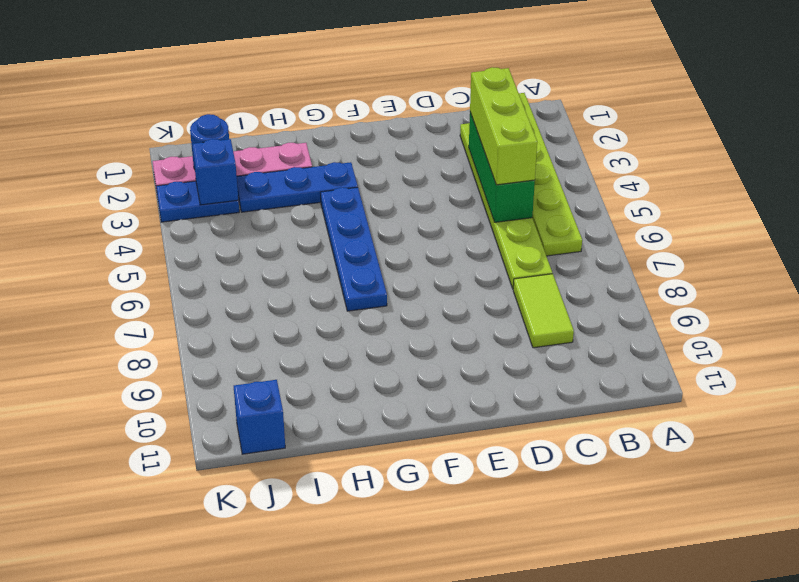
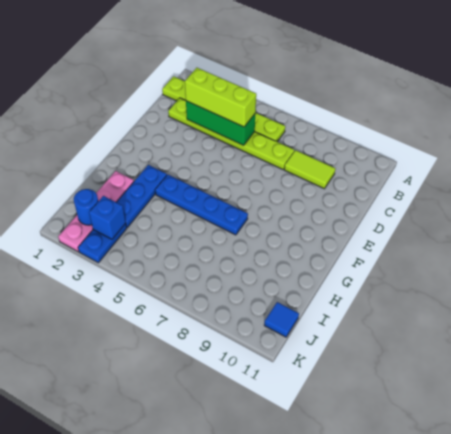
blue brick J11 level 1 -> blue tile J11 level 1

